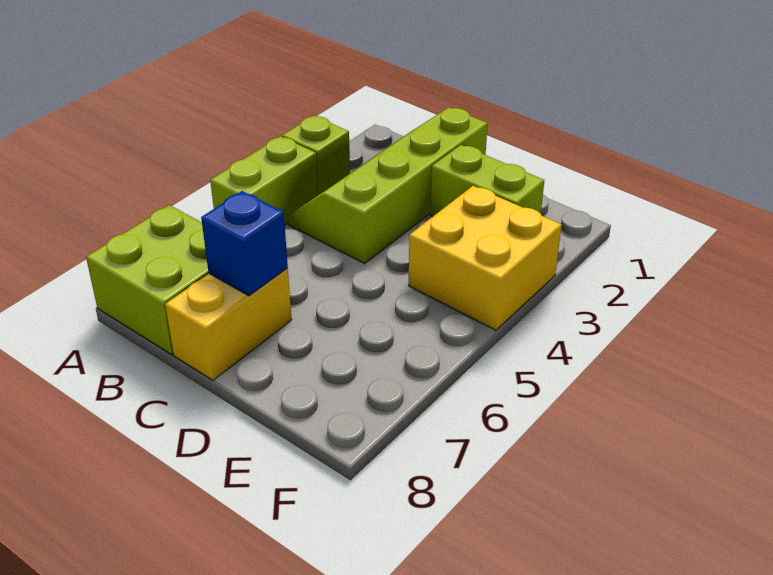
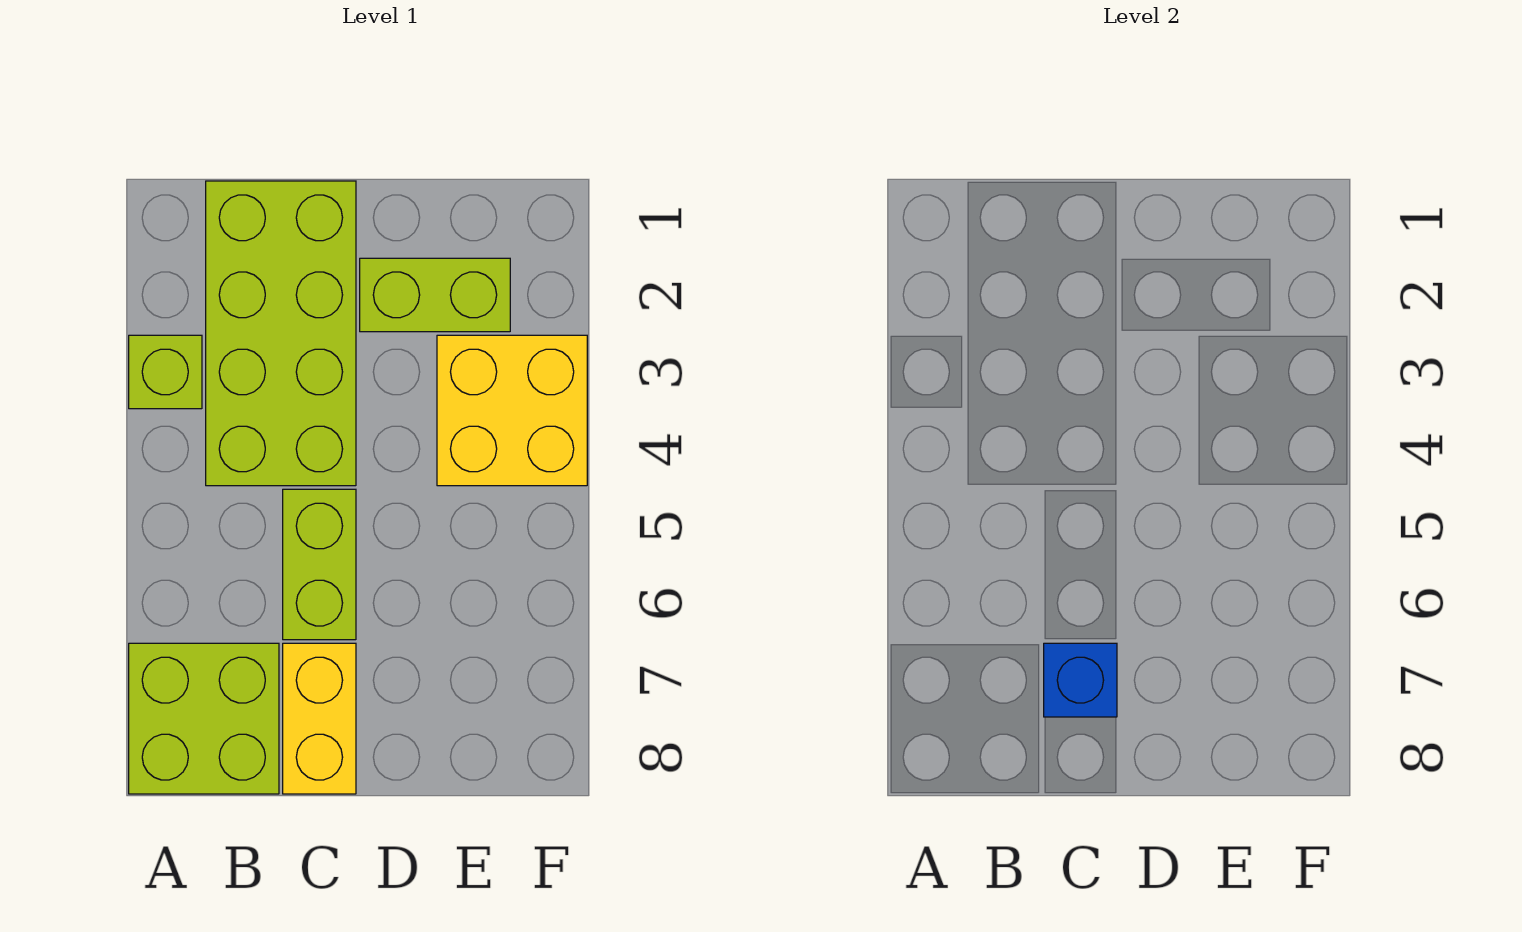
lime brick A4:A5 level 1 -> lime brick C5:C6 level 1
lime slope B1:C4 level 1 top C -> lime brick B1:C4 level 1

